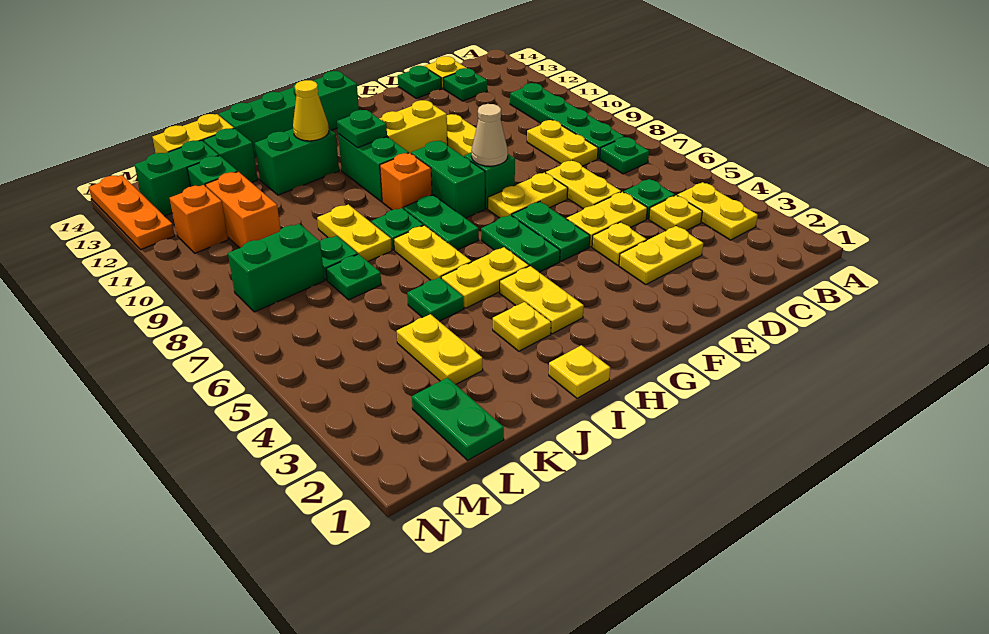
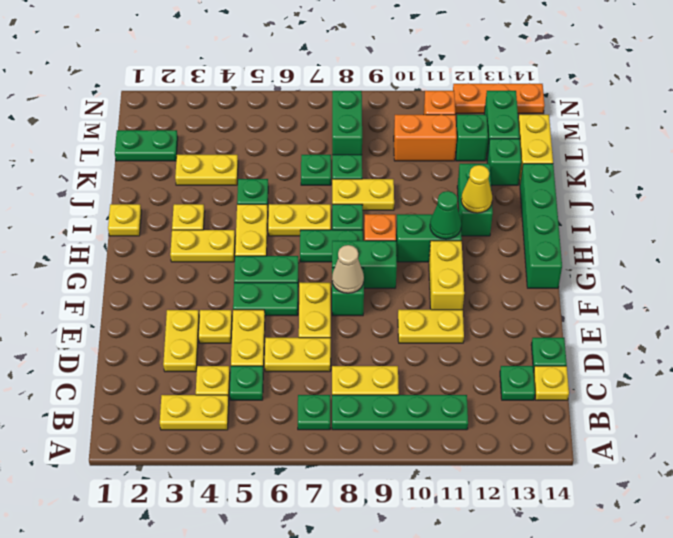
green plate H11 level 2 -> green cone H11 level 2

